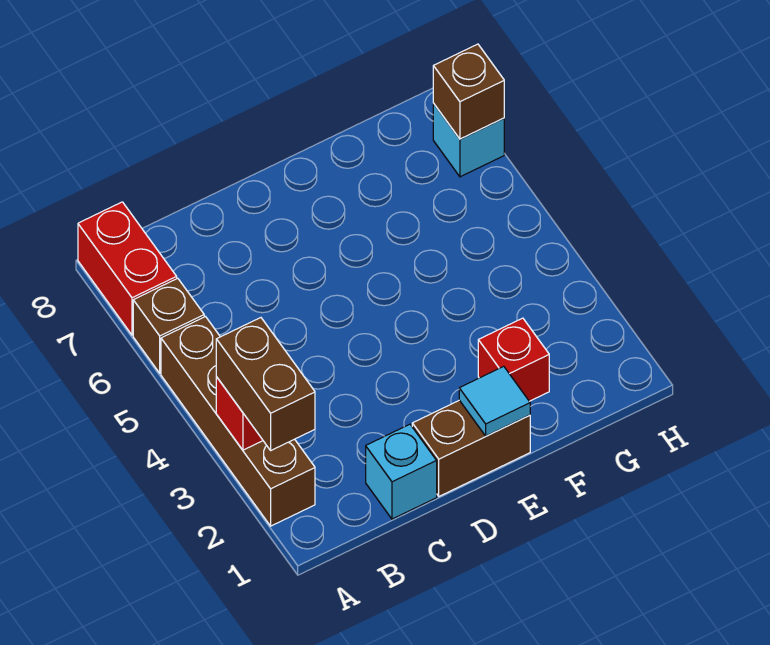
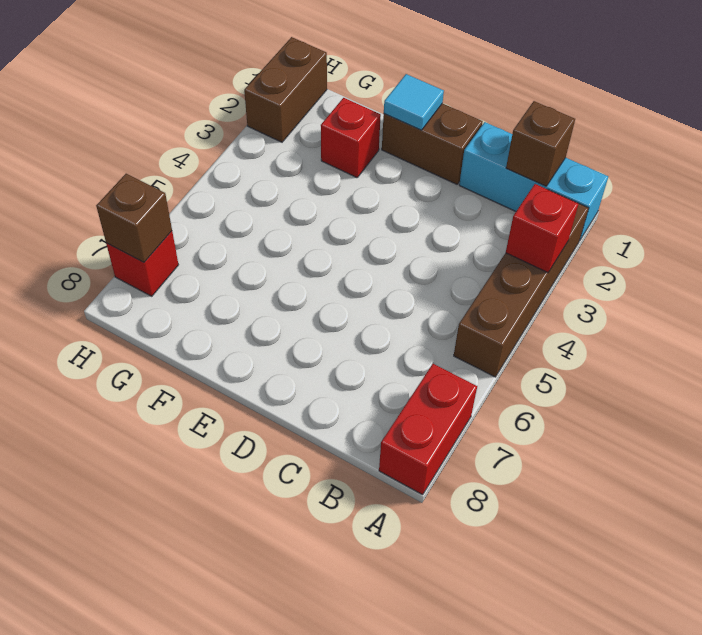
brown brick A2:A3 level 3 -> brown brick H1:H2 level 1
brown brick A6 level 1 -> brown brick B1 level 2
cyan brick C1 level 1 -> cyan brick A1:C1 level 1
cyan brick H7 level 1 -> red brick H7 level 1

